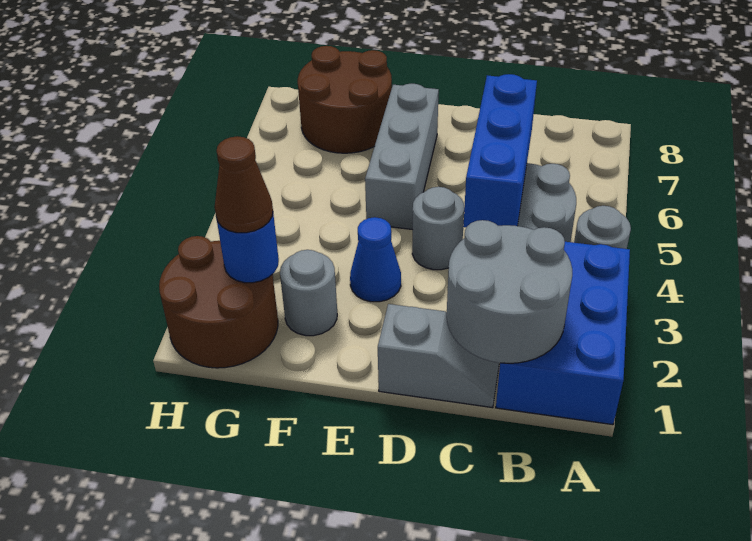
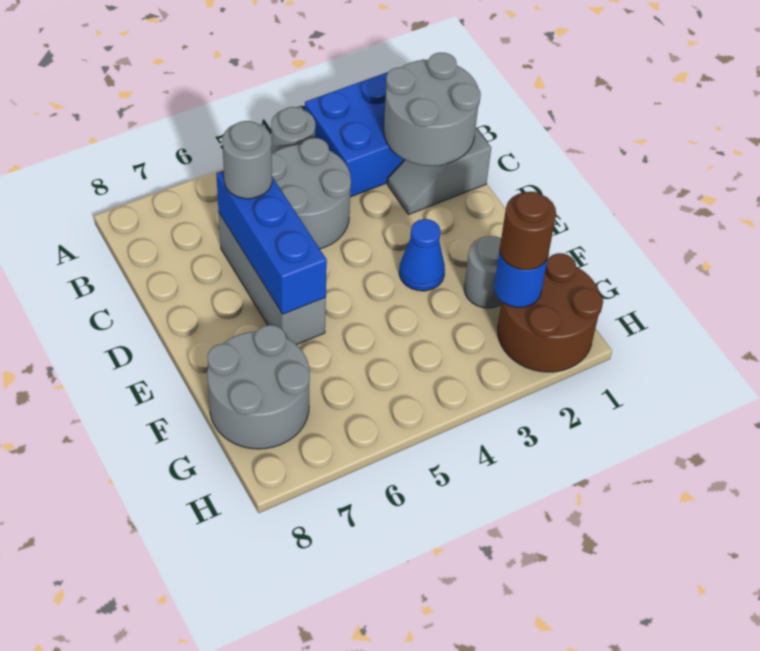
grey slope C1:D1 level 1 top D -> grey slope C1:C2 level 1 top 1
blue brick C4:C6 level 2 -> blue brick C6:E6 level 2
grey round brick D4 level 1 -> grey round brick C6 level 3
grey brick E5:E7 level 1 -> grey brick C6:E6 level 1
brown round brick F7:G8 level 1 -> grey round brick F7:G8 level 1
brown cone G2 level 3 -> brown round brick G2 level 3

